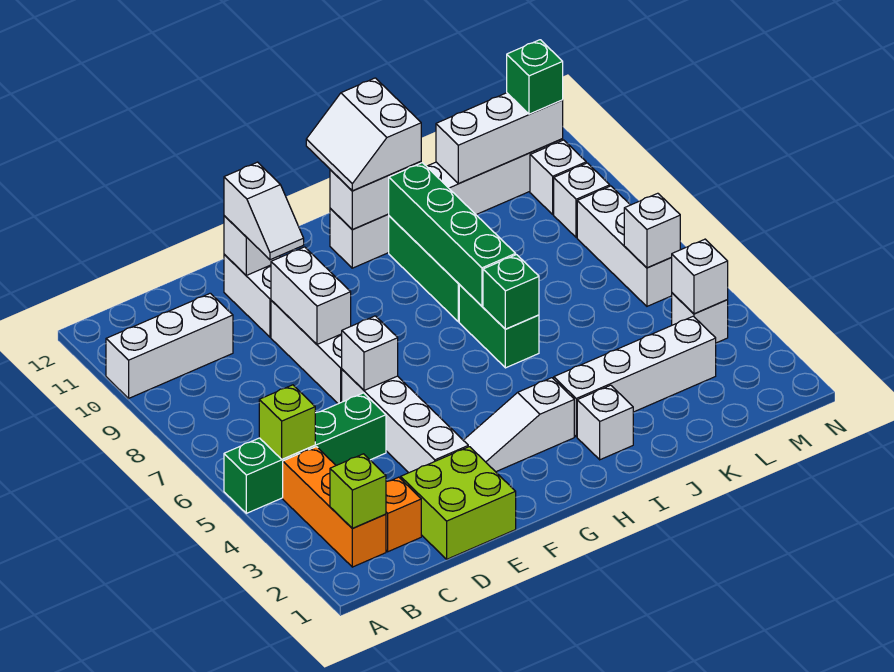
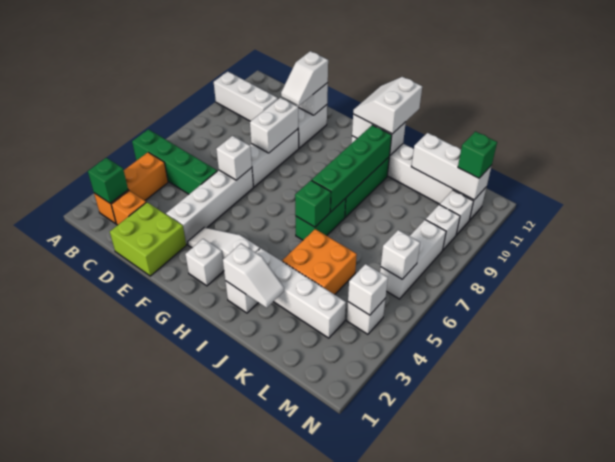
lime brick B2 level 2 -> green brick B2 level 2
lime brick B5 level 2 -> none
none -> white brick G2 level 1
none -> white slope I2:J2 level 2 top I
none -> orange brick J4:K5 level 1

